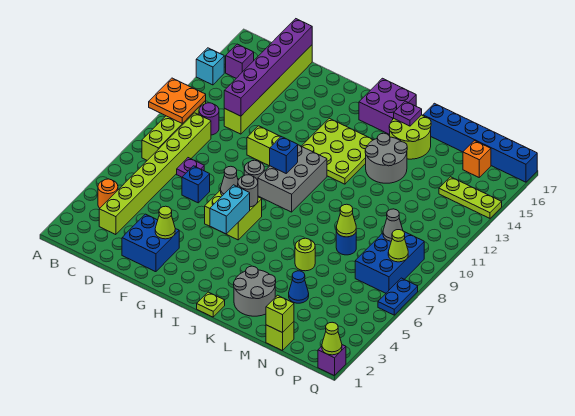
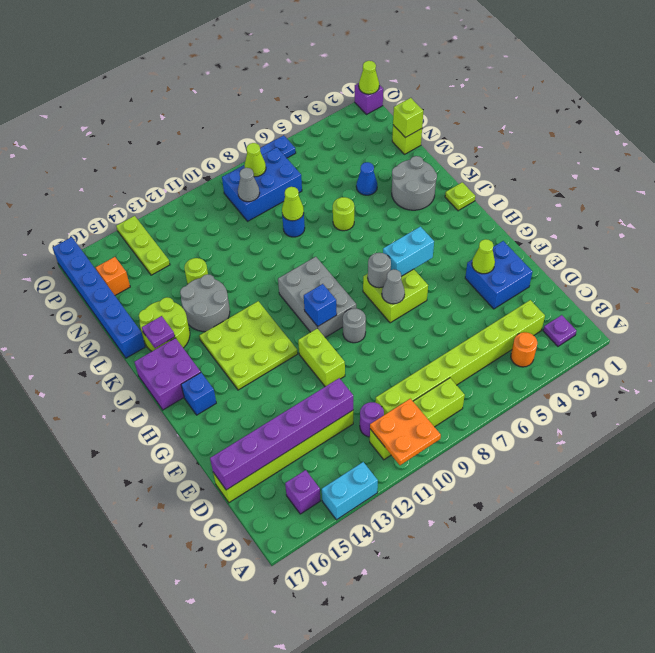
cyan brick A14 level 1 -> cyan brick A13:A14 level 1
purple plate D8 level 1 -> purple plate B2 level 1
blue brick E7 level 1 -> blue brick H16 level 1
grey brick H9:I11 level 1 -> grey brick H9:J10 level 1
none -> lime round brick M13 level 1

